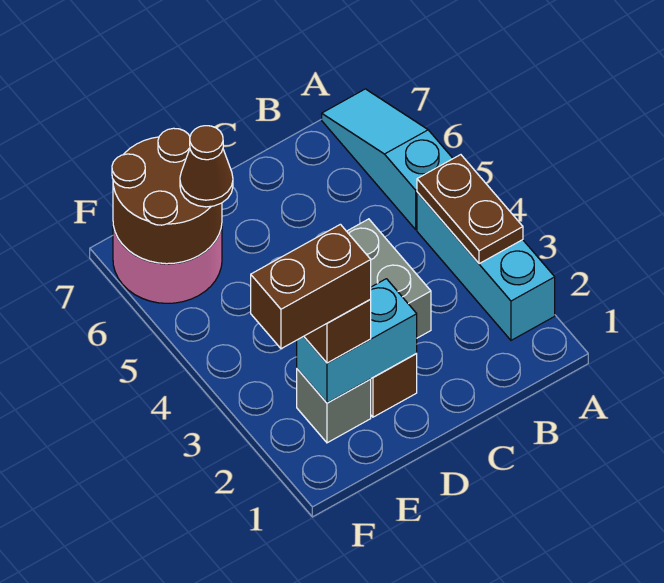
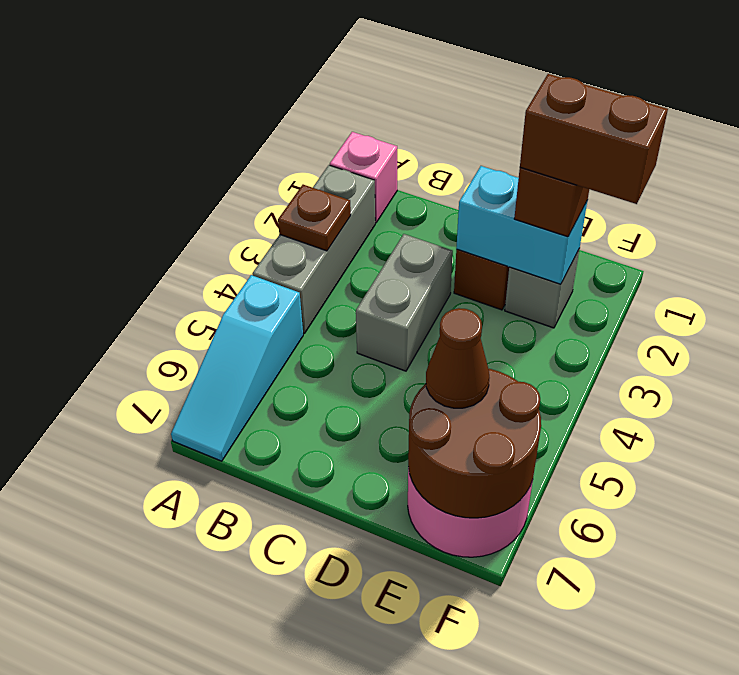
none -> pink brick A1 level 1
cyan brick A2:A4 level 1 -> grey brick A2:A4 level 1
brown plate A3:A4 level 2 -> brown plate A3 level 2

